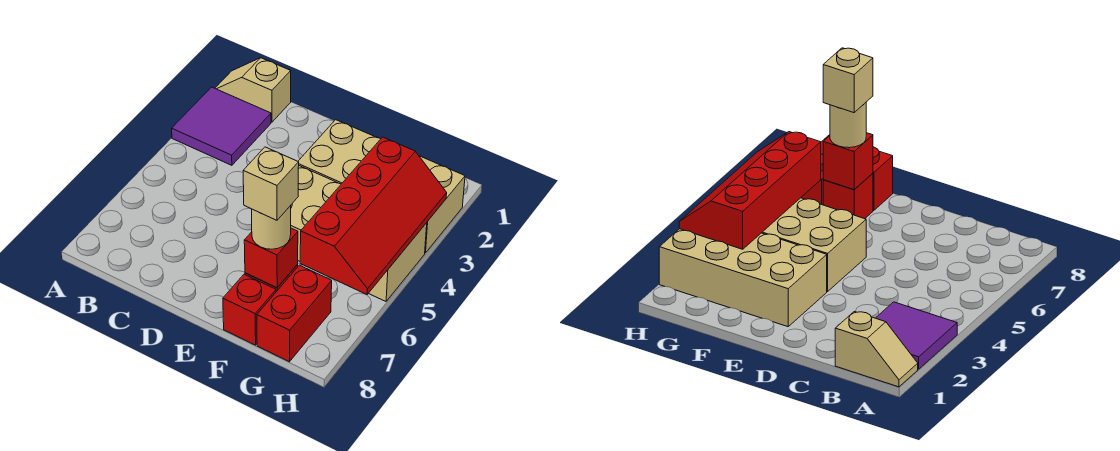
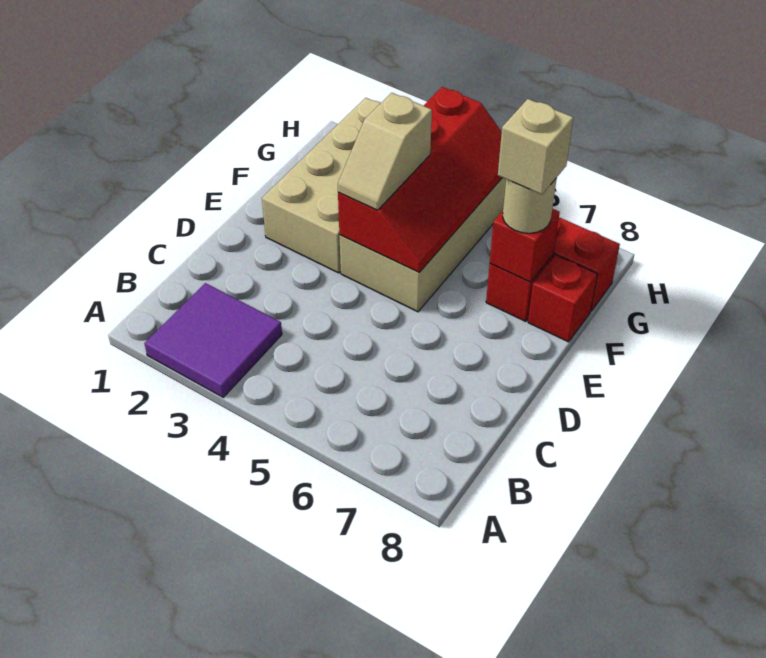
tan slope A1:B1 level 1 top B -> tan slope E4:F4 level 3 top F
red slope G3:H6 level 2 top G -> red slope E4:H5 level 2 top 4

